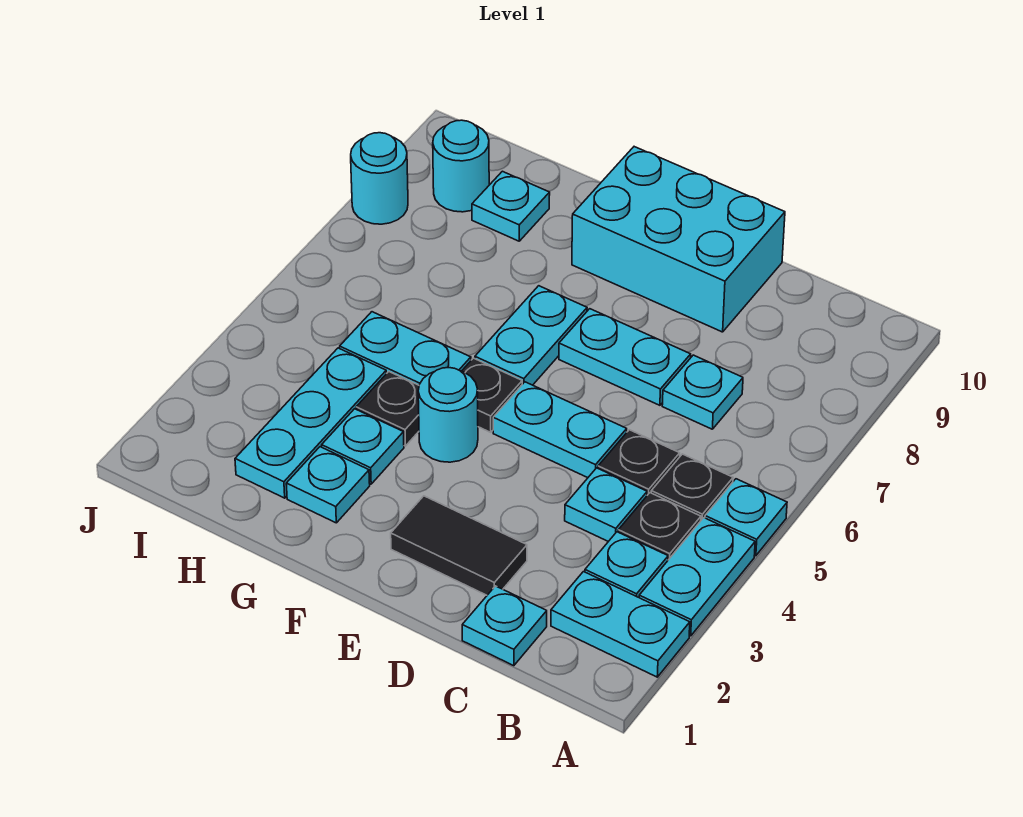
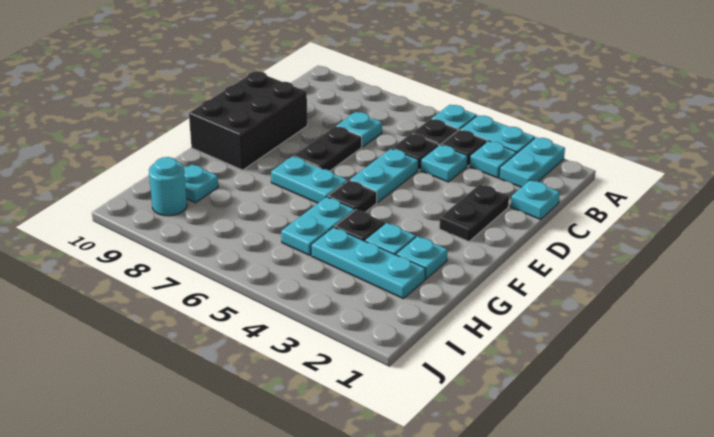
black tile D2:E2 level 1 -> black plate D2:E2 level 1
cyan plate D7:E7 level 1 -> black plate D7:E7 level 1
cyan brick D9:F10 level 1 -> black brick D9:F10 level 1
cyan round brick F4 level 1 -> none
cyan round brick J8 level 1 -> none

